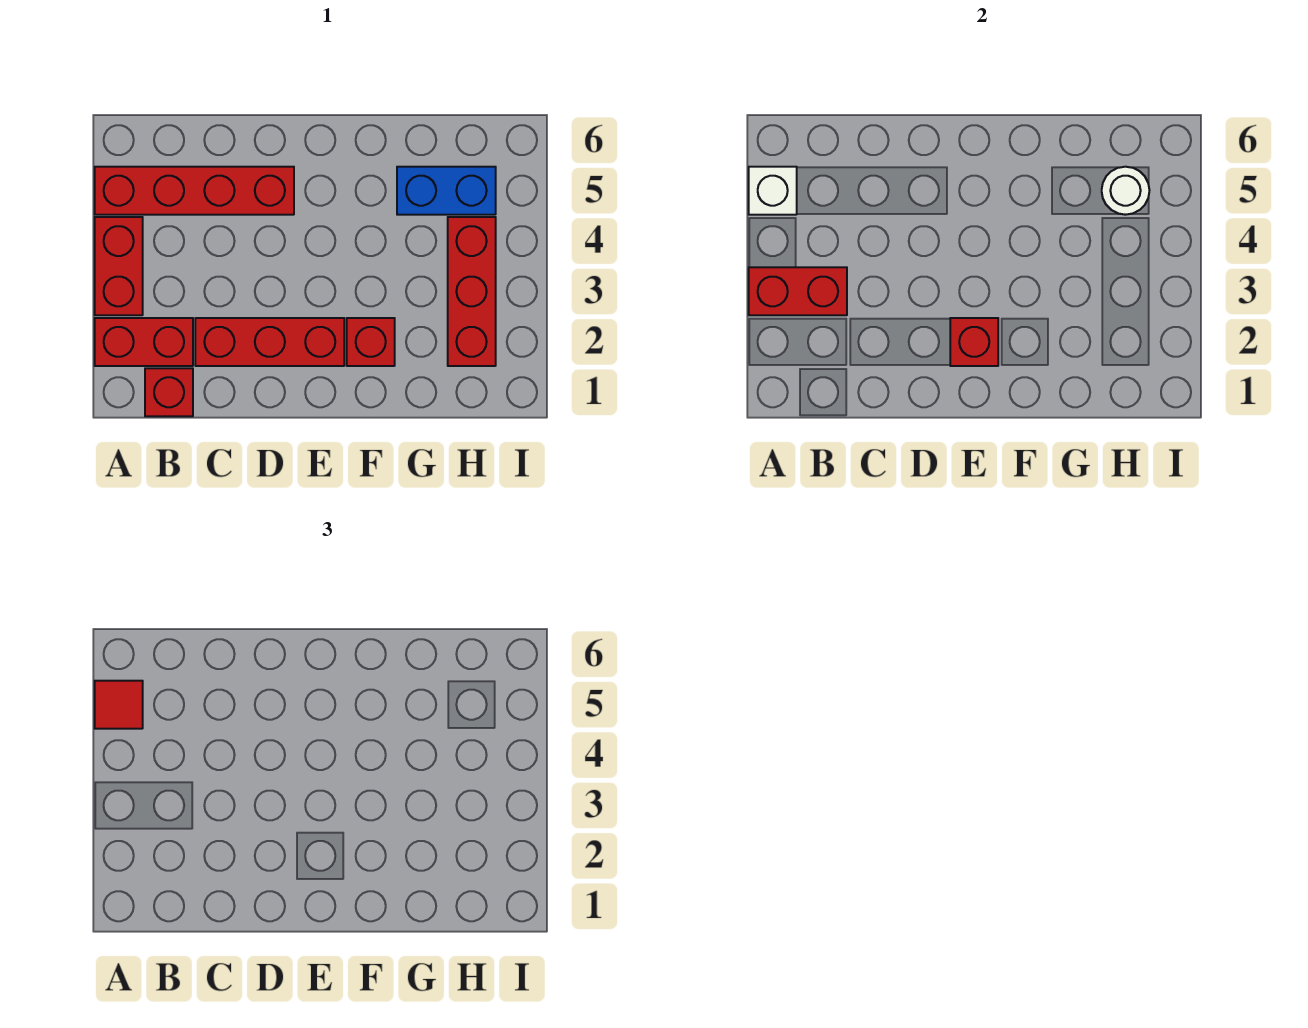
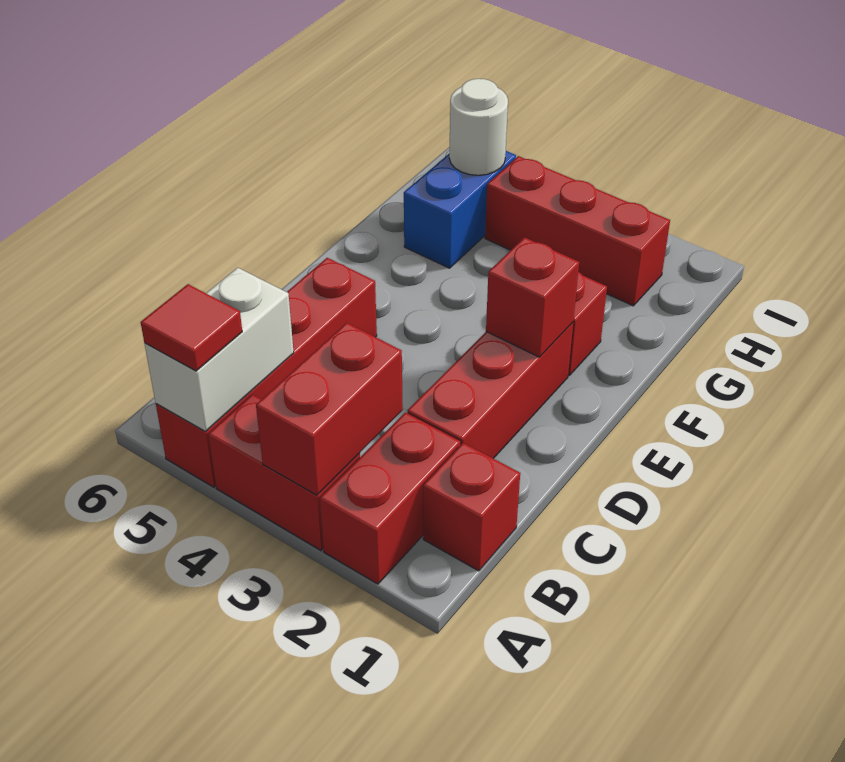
white brick A5 level 2 -> white brick A5:B5 level 2

